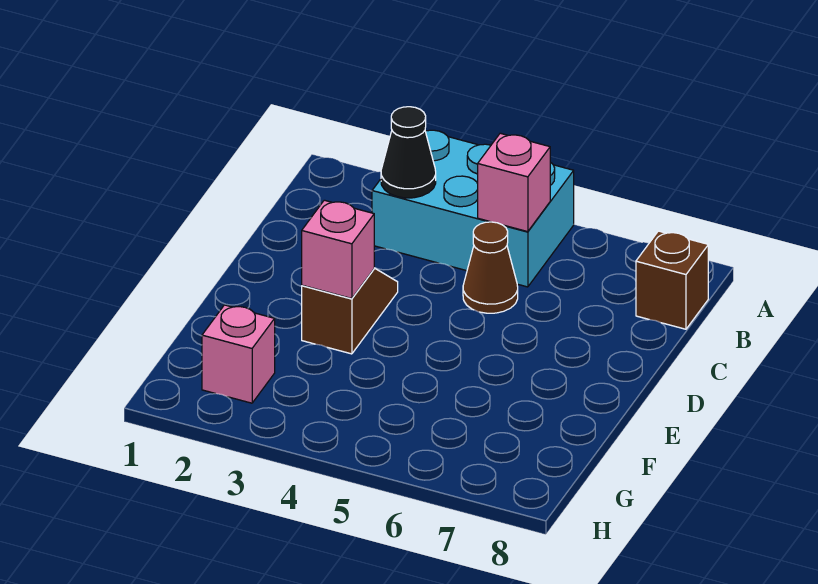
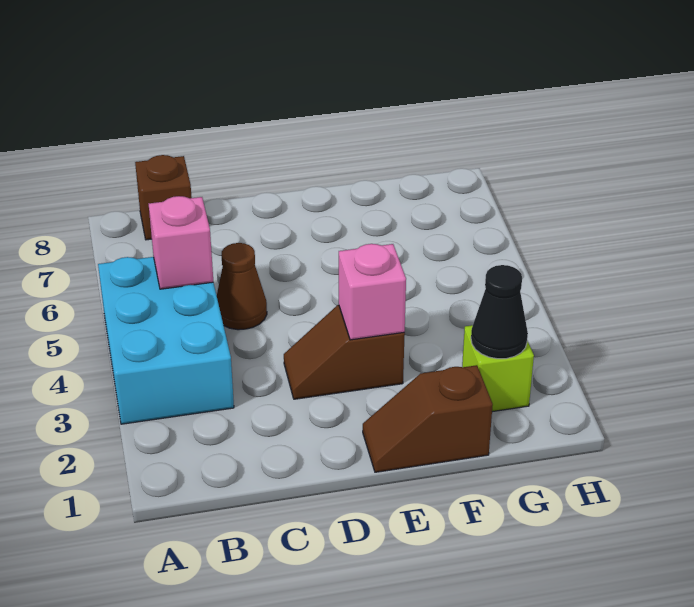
black cone B3 level 2 -> black cone G2 level 2
none -> brown slope E1:F1 level 1 top F
pink brick G2 level 1 -> lime brick G2 level 1

